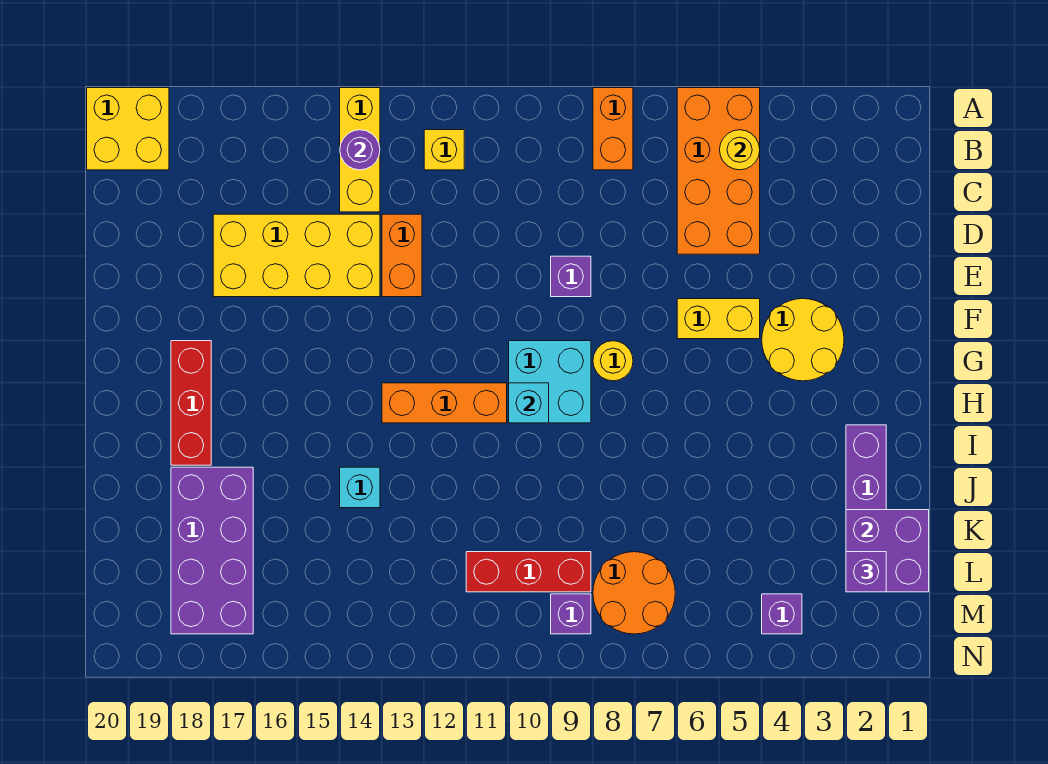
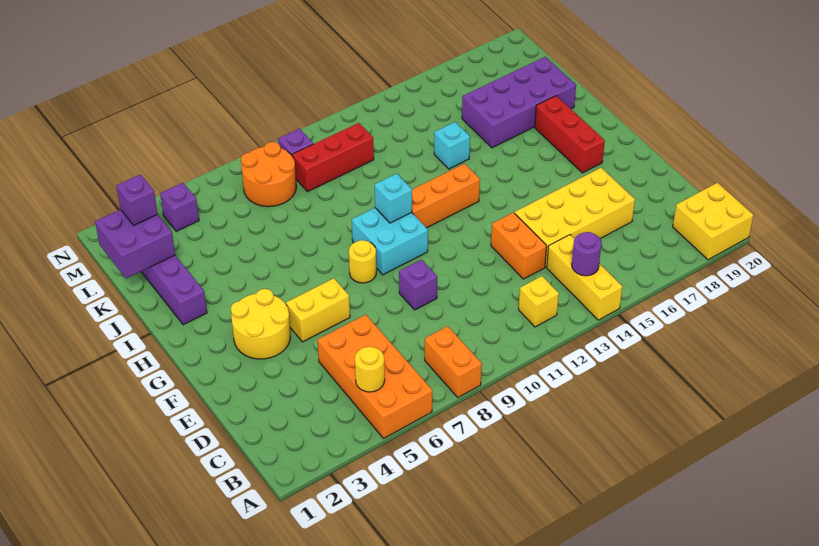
purple brick J17:M18 level 1 -> purple brick J16:K19 level 1

